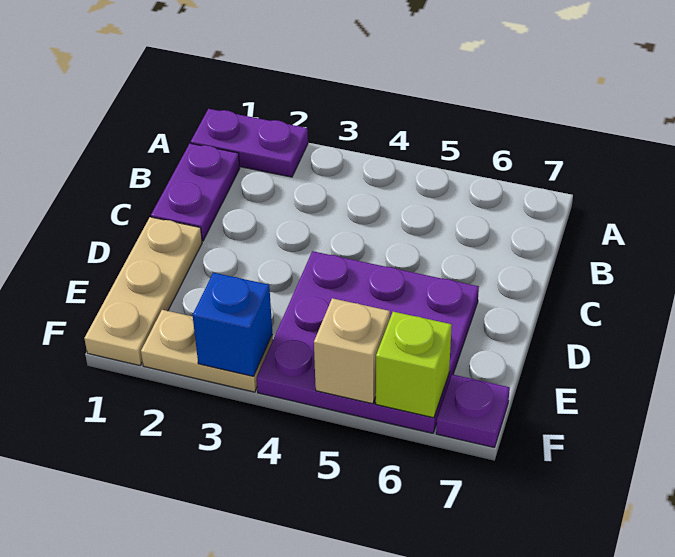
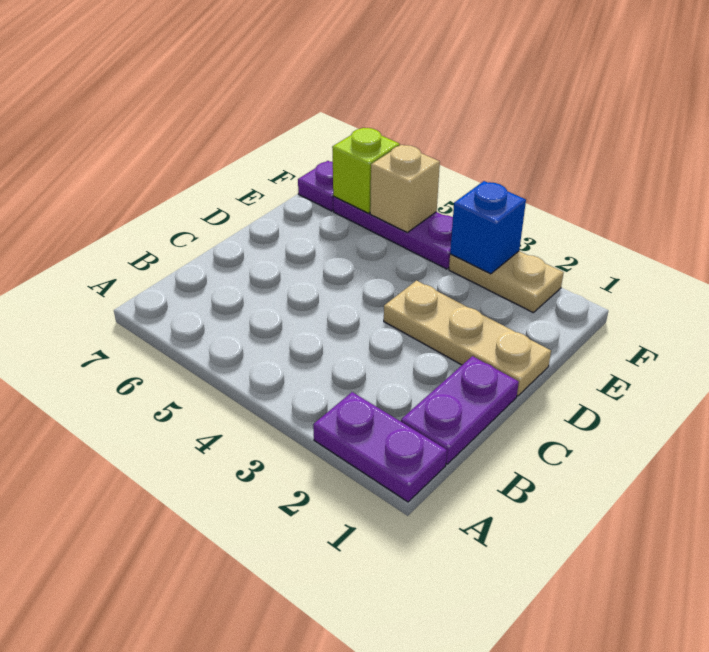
tan plate D1:F1 level 1 -> tan plate D1:D3 level 1
purple plate D4:F6 level 1 -> purple plate F4:F6 level 1

